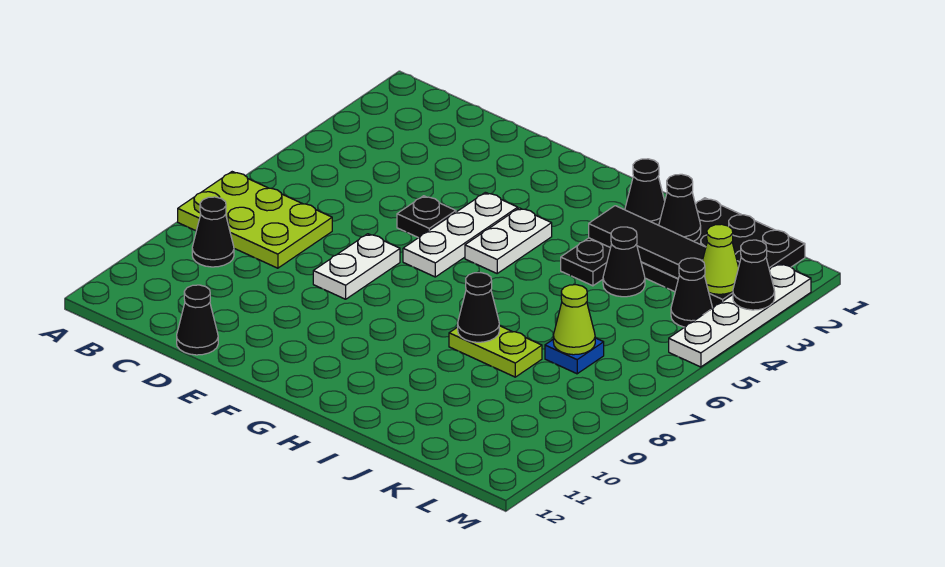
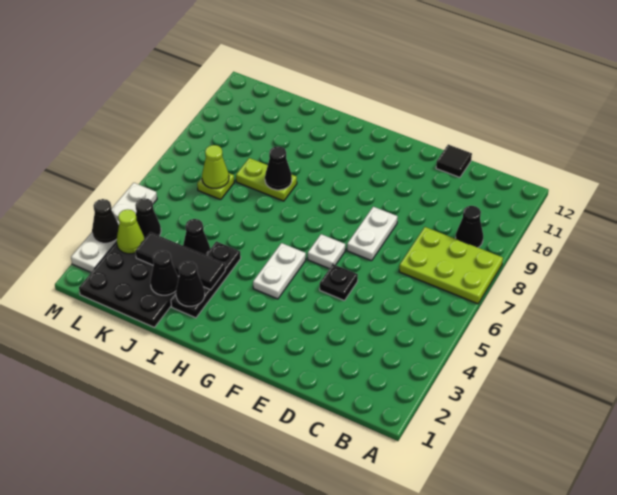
black cone D12 level 1 -> black tile D12 level 1
white plate F4:F6 level 1 -> white plate F6 level 1
blue plate K7 level 1 -> lime plate K7 level 1

